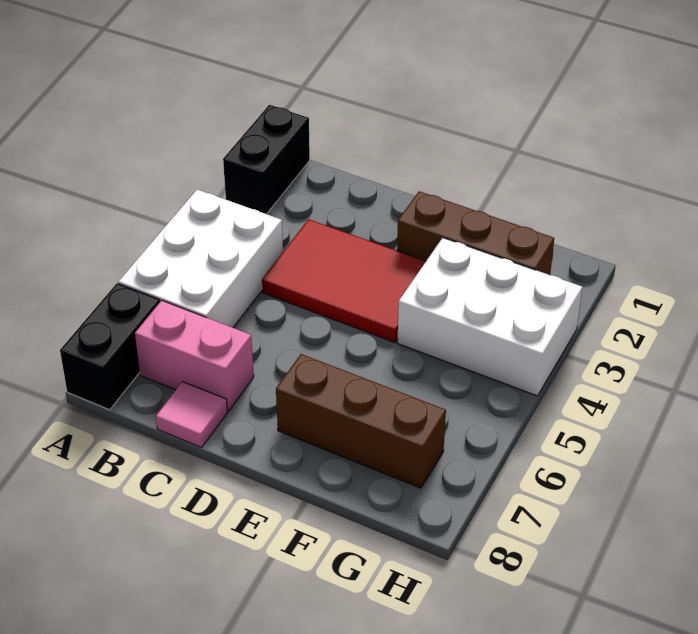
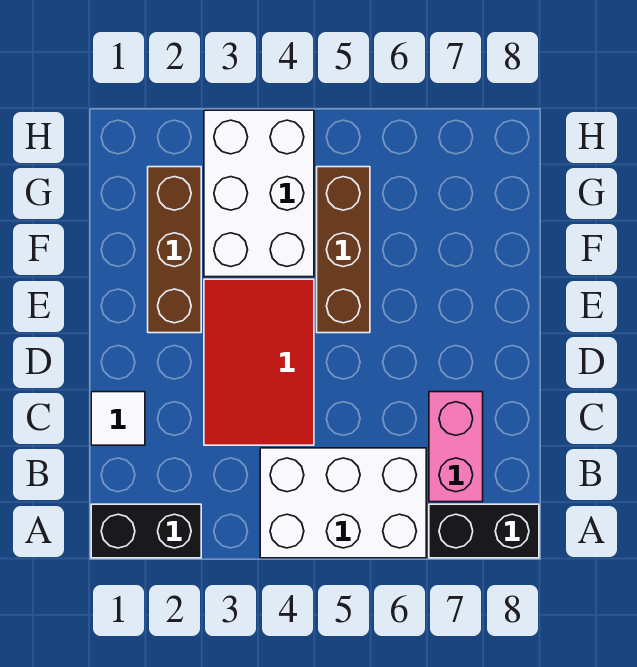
none -> white tile C1 level 1
pink tile C8 level 1 -> none
brown brick E7:G7 level 1 -> brown brick E5:G5 level 1

